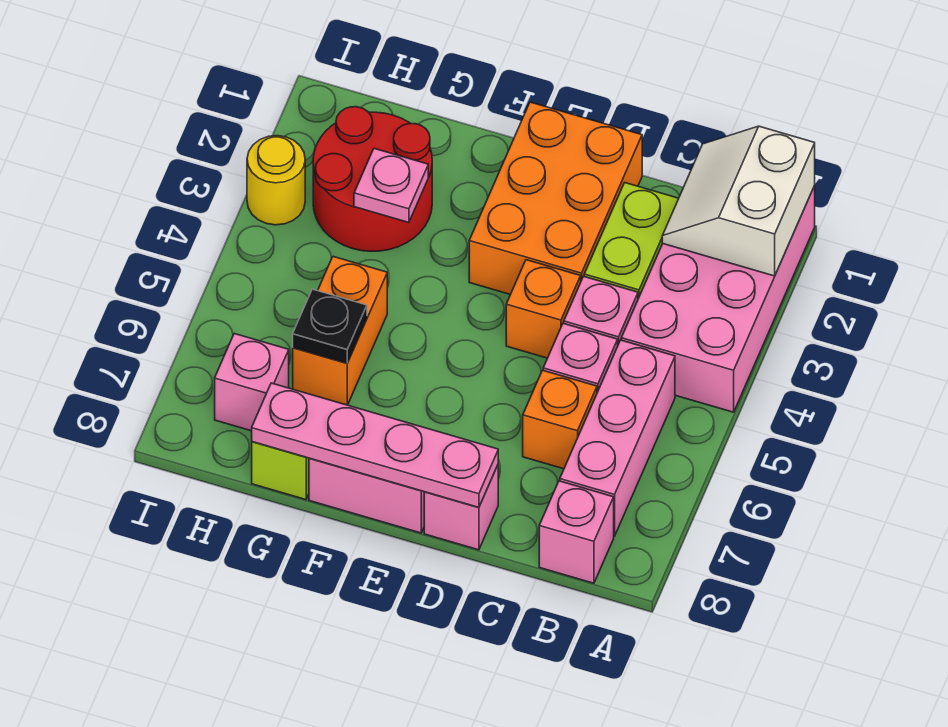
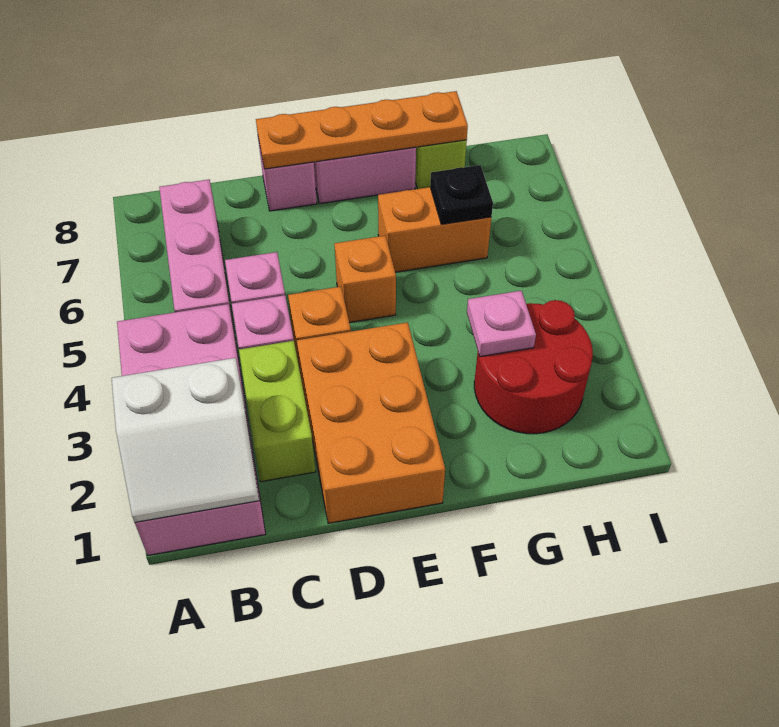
white slope A1:B2 level 2 top A -> white slope A1:B2 level 2 top 2
pink brick B8 level 1 -> none
orange brick C6 level 1 -> orange brick E5 level 1
pink plate D8:G8 level 2 -> orange plate D8:G8 level 2
orange brick G5:G6 level 1 -> orange brick F6:G6 level 1
pink brick H7 level 1 -> none
yellow round brick I3 level 1 -> none

